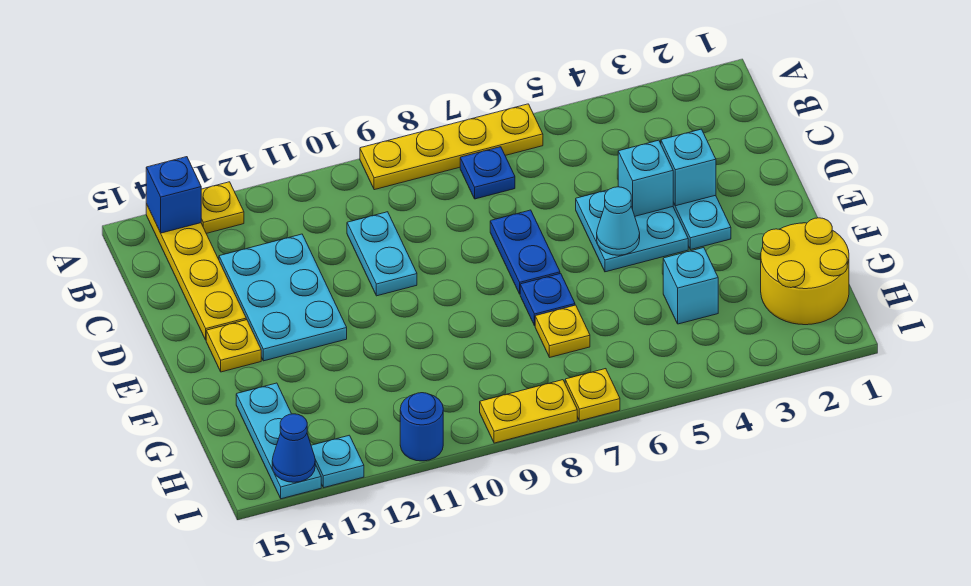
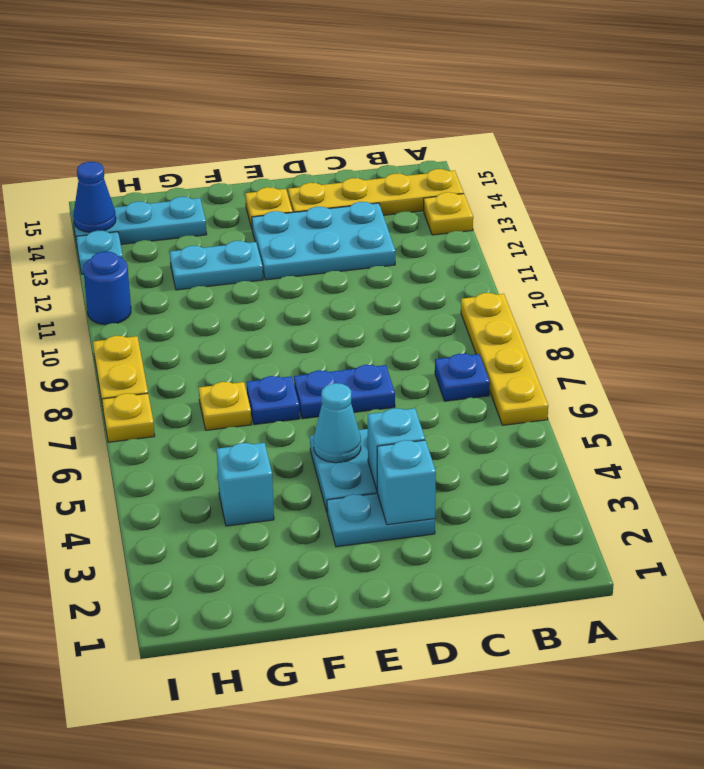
blue brick A14 level 2 -> none
cyan plate C10:D10 level 1 -> cyan plate F12:G12 level 1
yellow round brick G1:H2 level 1 -> none

